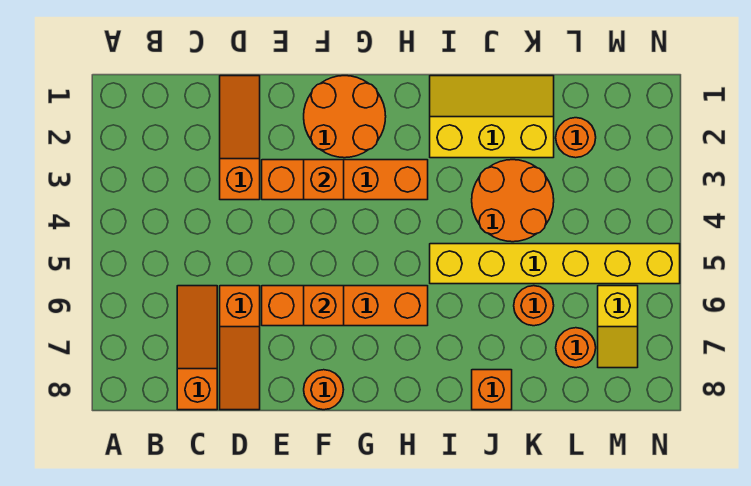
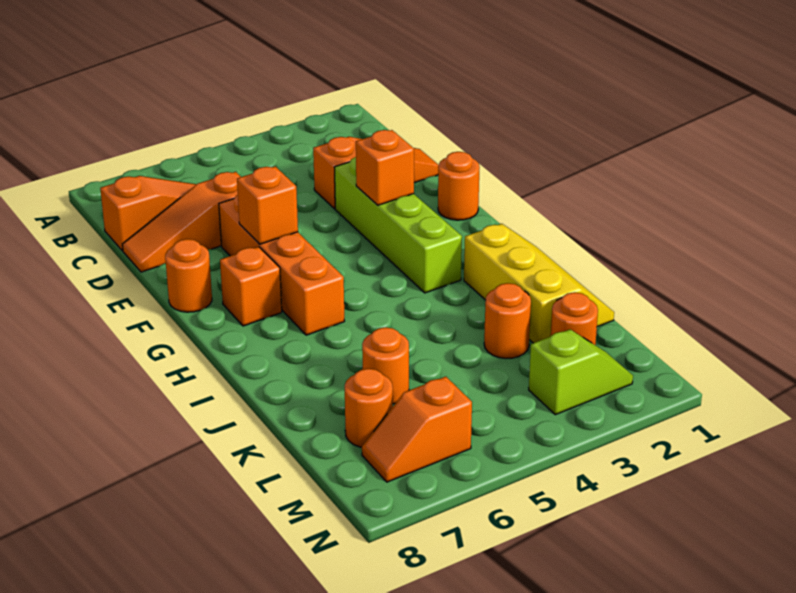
orange brick E3:H3 level 1 -> lime brick E3:H3 level 1
orange round brick F1:G2 level 1 -> orange round brick F1 level 1
yellow brick I5:N5 level 1 -> none
orange round brick J3:K4 level 1 -> orange round brick K3 level 1
orange brick J8 level 1 -> orange brick G7 level 1
none -> lime slope M2:M3 level 1 top 3
yellow slope M6:M7 level 1 top 6 -> orange slope M6:M7 level 1 top 6

